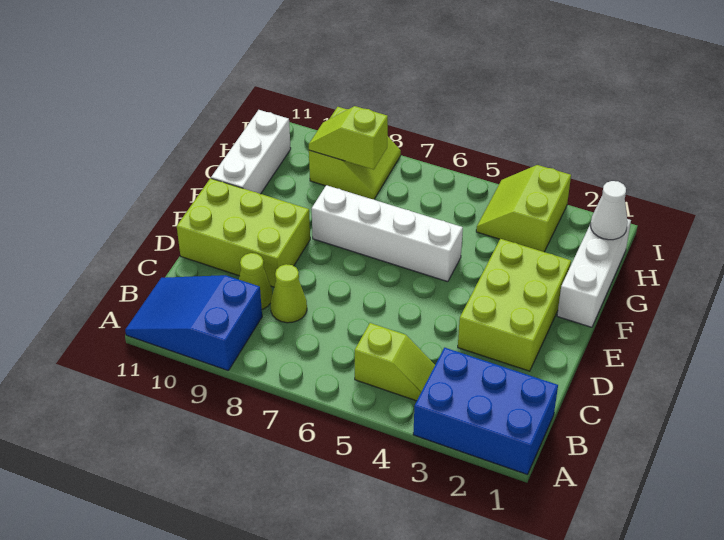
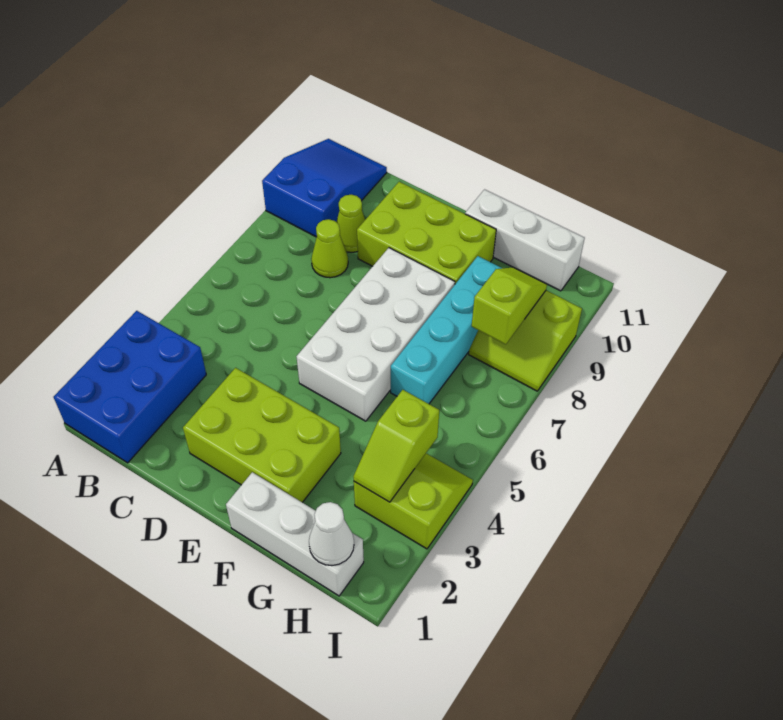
lime slope B4:B5 level 1 top 5 -> lime slope H3:H4 level 2 top 4
lime brick D9:E11 level 1 -> lime brick D9:F10 level 1
white brick F5:F8 level 1 -> white brick E5:F8 level 1
none -> cyan brick G6:G9 level 1

